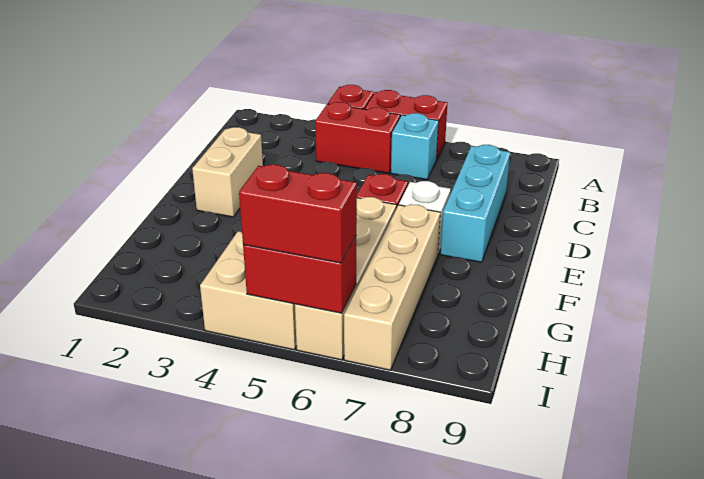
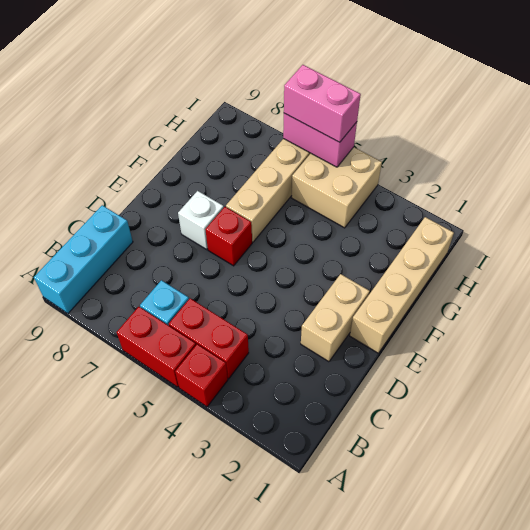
cyan brick C8:E8 level 1 -> cyan brick A9:C9 level 1
tan brick F7:I7 level 1 -> tan brick E1:H1 level 1
red brick I5:I6 level 2 -> pink brick I5:I6 level 2
red brick I5:I6 level 3 -> pink brick I5:I6 level 3

